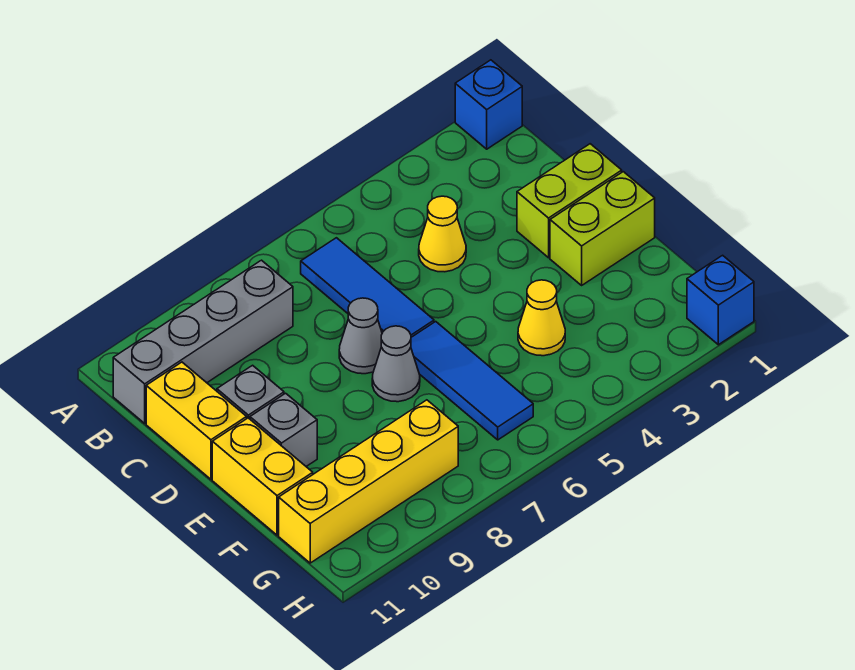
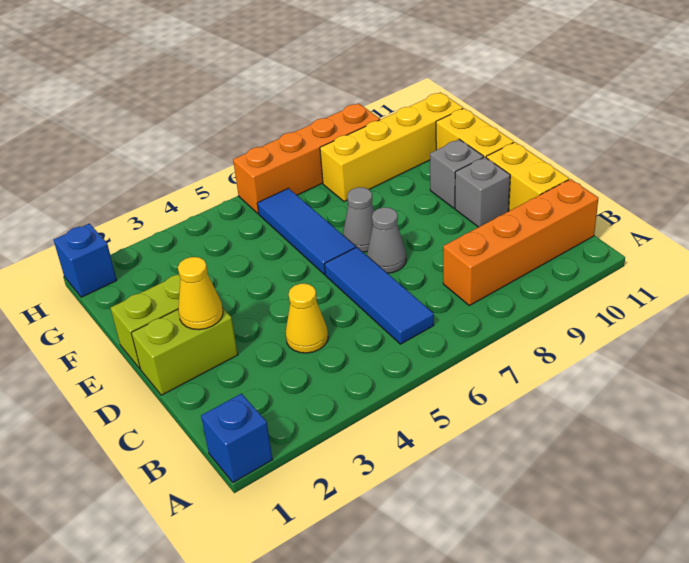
grey brick B8:B11 level 1 -> orange brick B8:B11 level 1
yellow cone F4 level 1 -> yellow cone D2 level 2
none -> orange brick H6:H9 level 1

